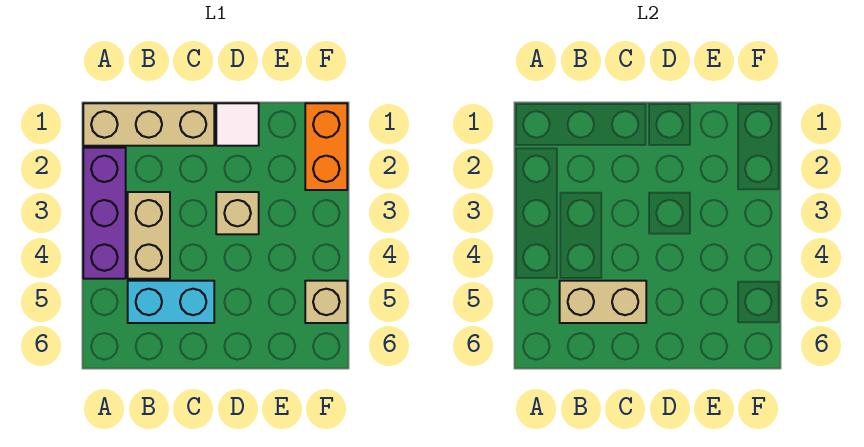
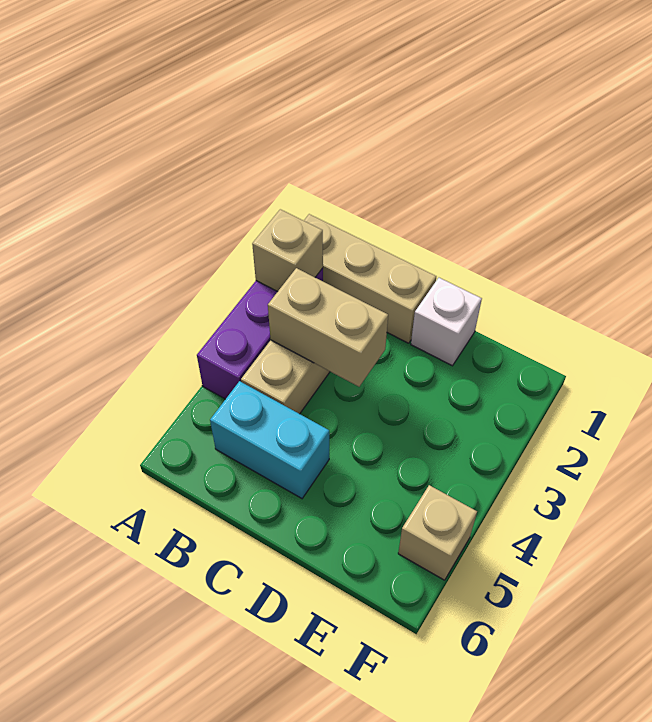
tan brick B5:C5 level 2 -> tan brick B3:C3 level 2
white tile D1 level 1 -> white brick D1 level 1
tan brick D3 level 1 -> tan brick A2 level 2
orange brick F1:F2 level 1 -> none

